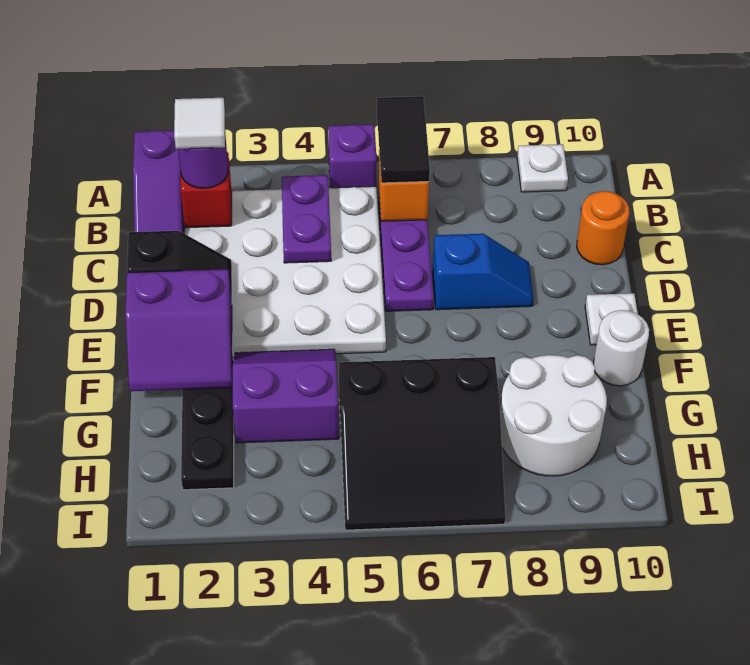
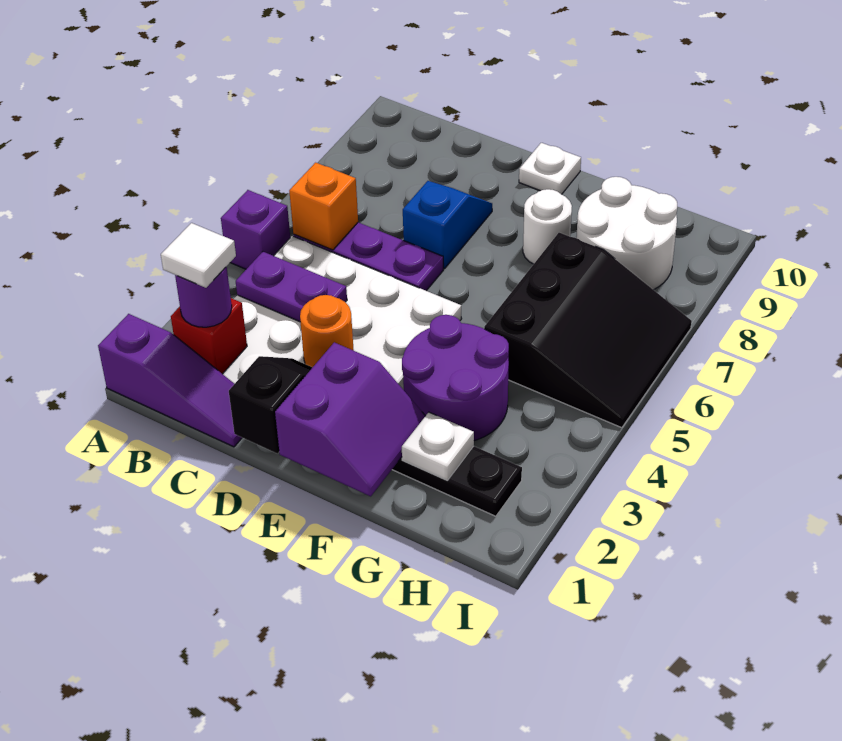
black tile A6:B6 level 3 -> none
white plate A9 level 1 -> white plate G2 level 2
orange round brick C10 level 1 -> orange round brick D3 level 2
purple slope F3:G4 level 1 top G -> purple round brick F3:G4 level 1
white round brick F10 level 1 -> white round brick F8 level 1

